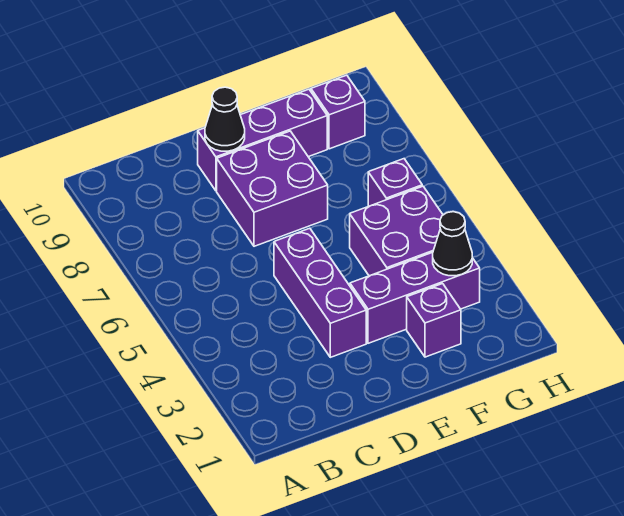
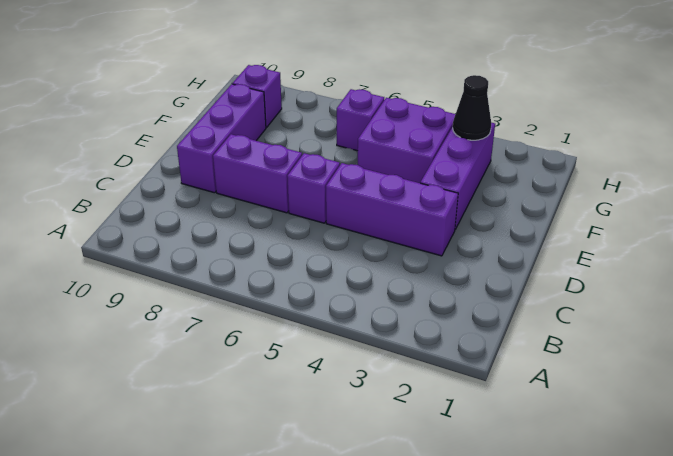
purple brick D7:E8 level 1 -> purple brick D7:D8 level 1
black cone D9 level 2 -> none
purple brick F2 level 1 -> purple brick D6 level 1

